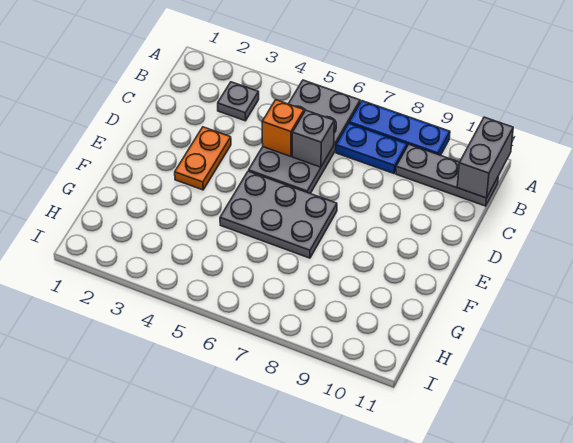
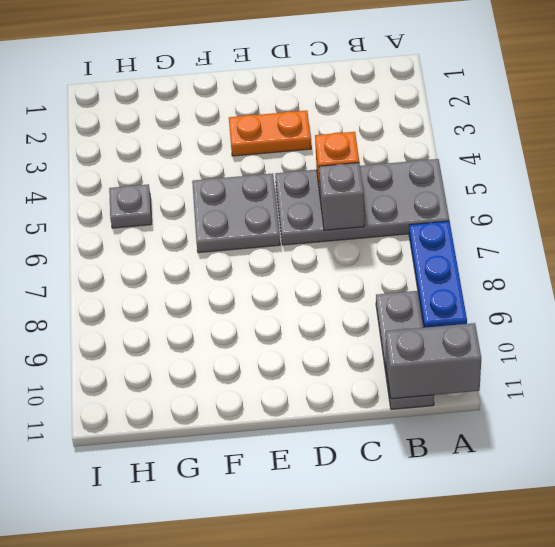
grey plate B3 level 1 -> grey plate H5 level 1
blue plate B7:B8 level 1 -> none
grey plate E5:F7 level 1 -> grey plate E5:F6 level 1

